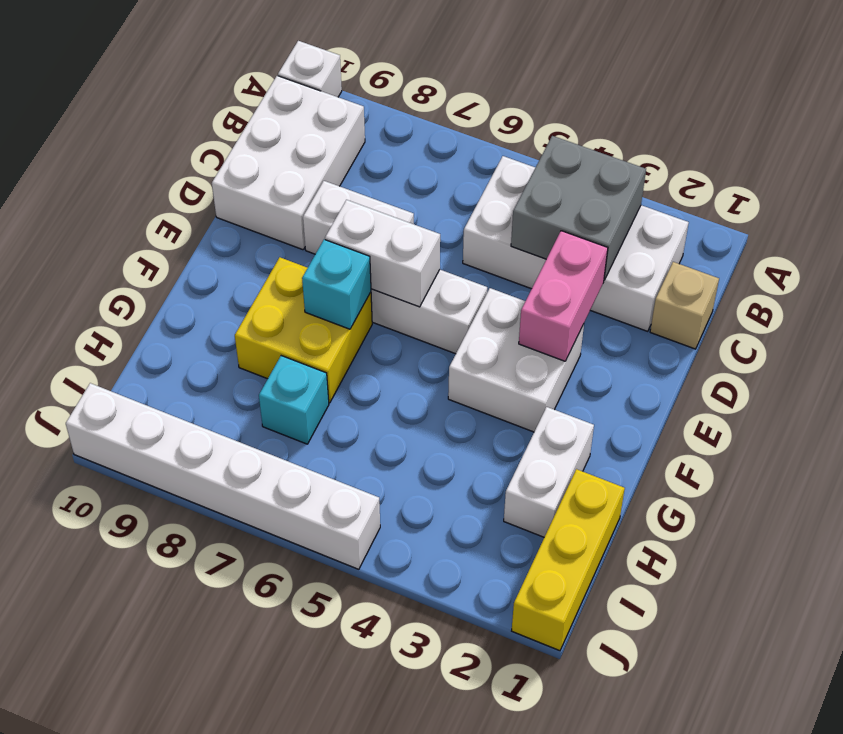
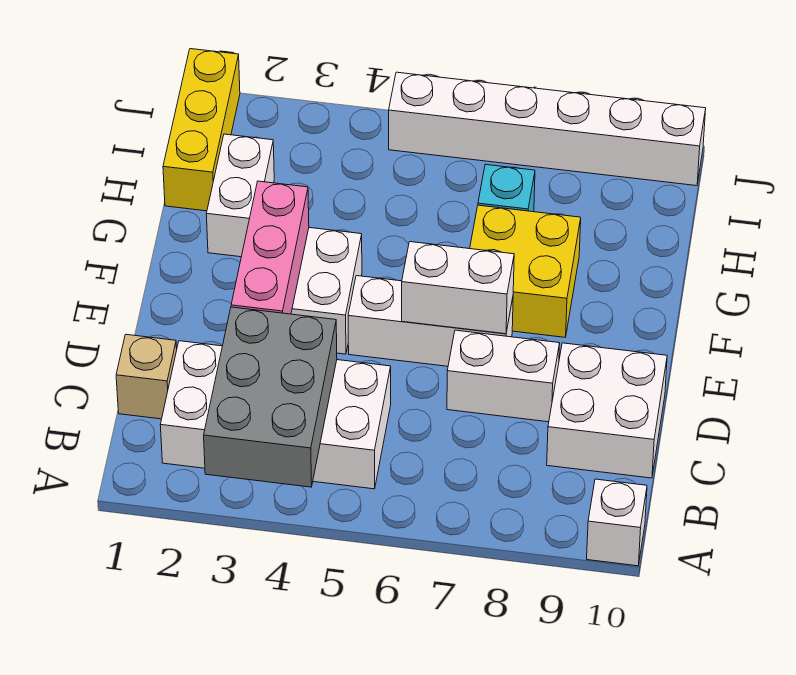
grey brick B3:C4 level 2 -> grey brick A3:C4 level 2
white brick B9:D10 level 1 -> white brick C9:D10 level 1
pink brick D3:E3 level 2 -> pink brick D3:F3 level 2
cyan brick F7 level 2 -> none

